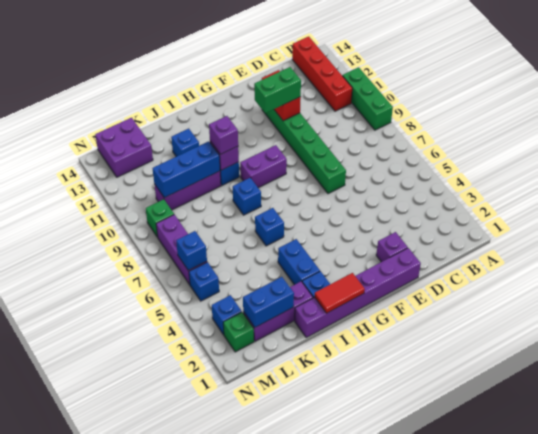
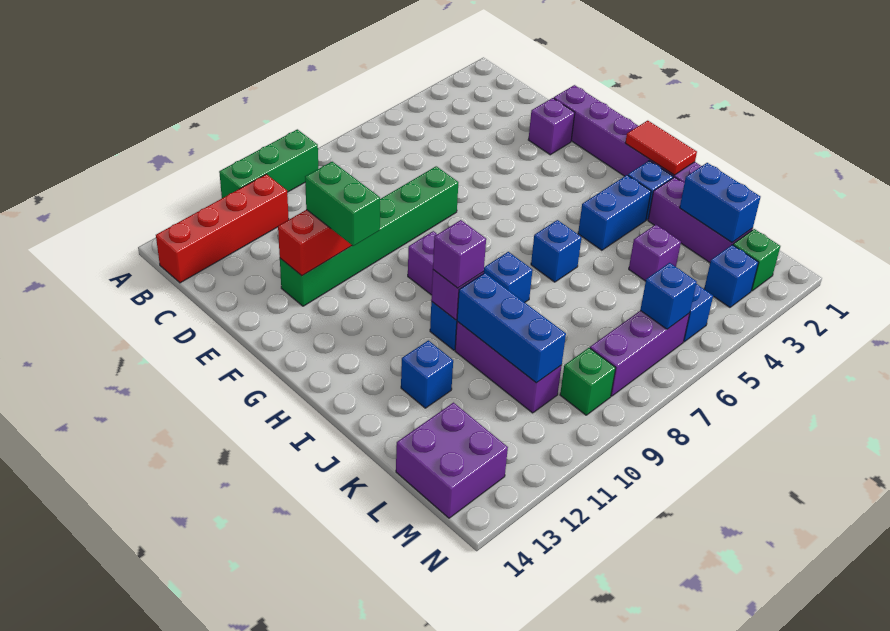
none -> purple brick K4 level 1

